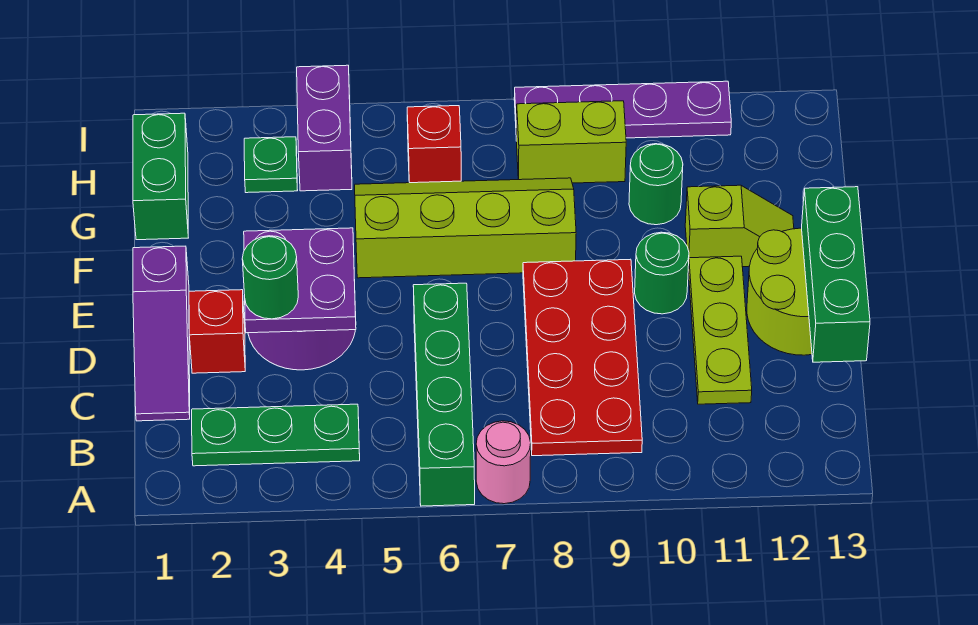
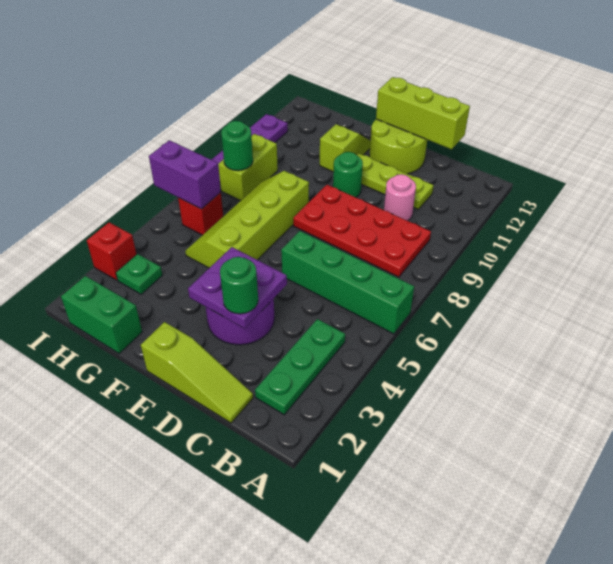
pink round brick A7 level 1 -> pink round brick C10 level 1
purple slope C1:E1 level 1 top E -> lime slope C1:E1 level 1 top E
green brick C13:E13 level 2 -> lime brick C13:E13 level 2
red brick D2 level 1 -> red brick I3 level 1
green round brick G10 level 1 -> green round brick H8 level 2
purple brick H4:I4 level 1 -> purple brick H6:I6 level 2

